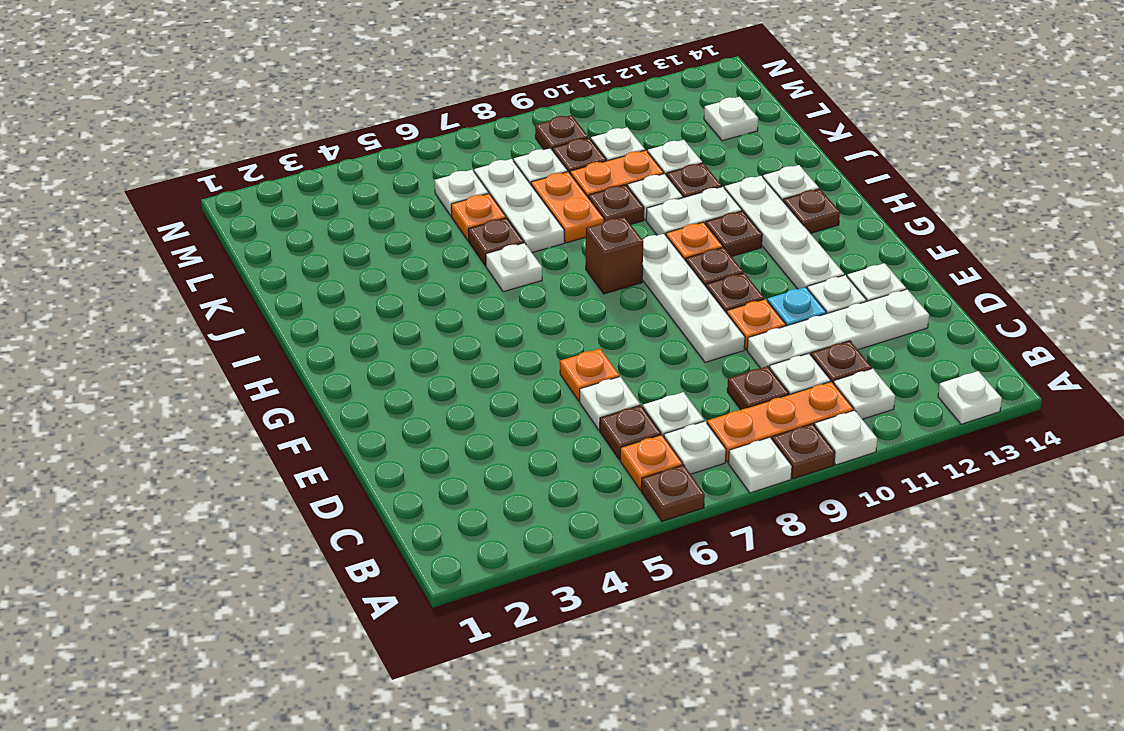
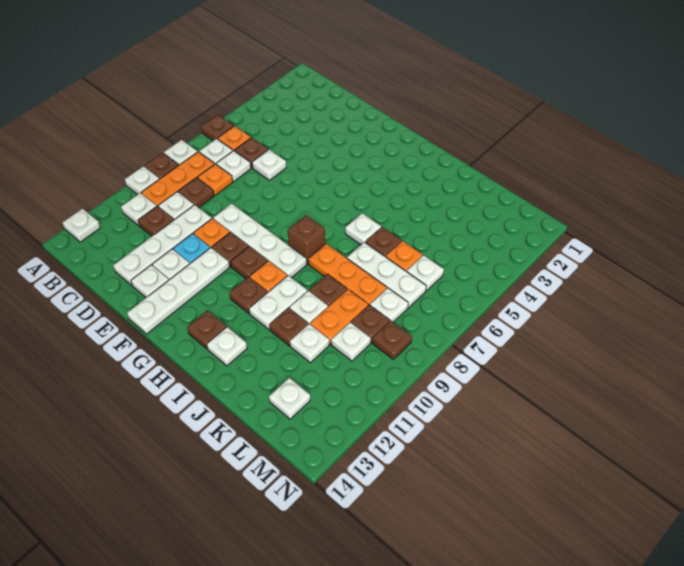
orange plate E6 level 1 -> orange plate C8 level 1
white plate F12:I12 level 1 -> white plate F11:F14 level 1
orange plate J8:K8 level 1 -> orange plate I8:K8 level 1

